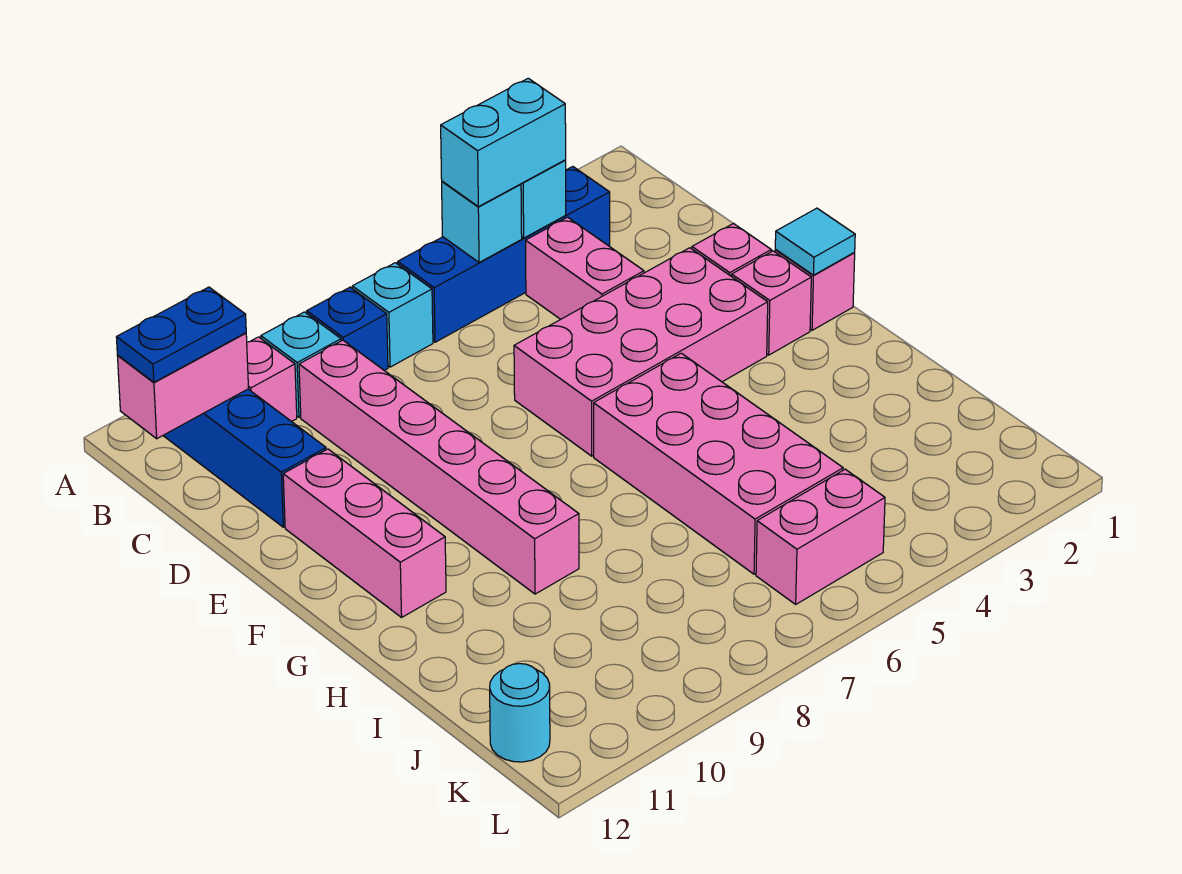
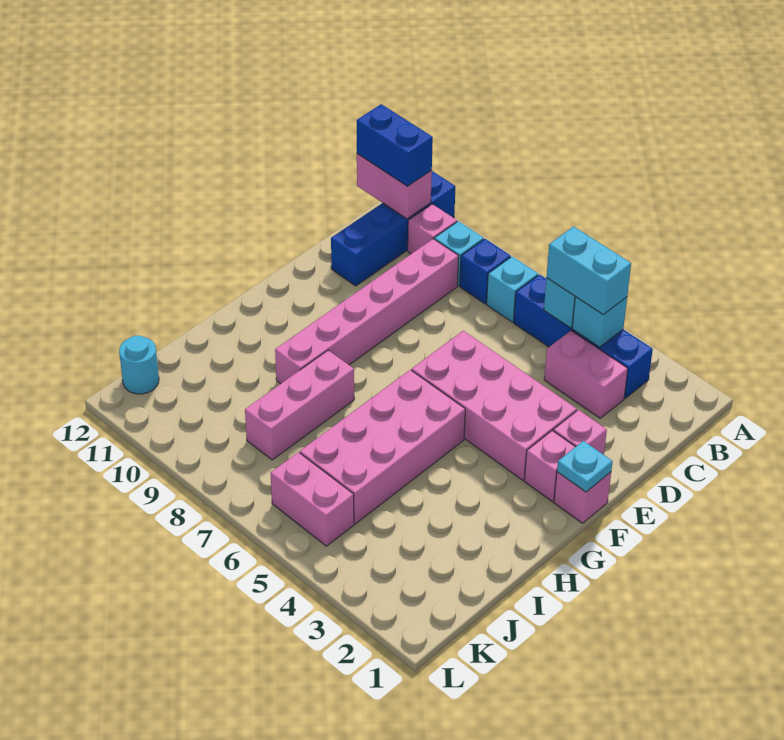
blue plate B11:B12 level 3 -> blue brick B11:B12 level 3
pink brick C4:D4 level 1 -> pink brick C3:C4 level 1
pink brick E11:G11 level 1 -> pink brick H8:J8 level 1
cyan tile F1 level 2 -> cyan plate F1 level 2

